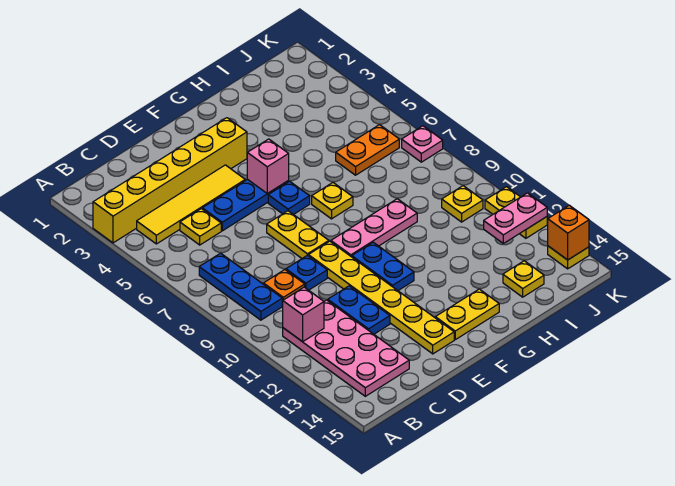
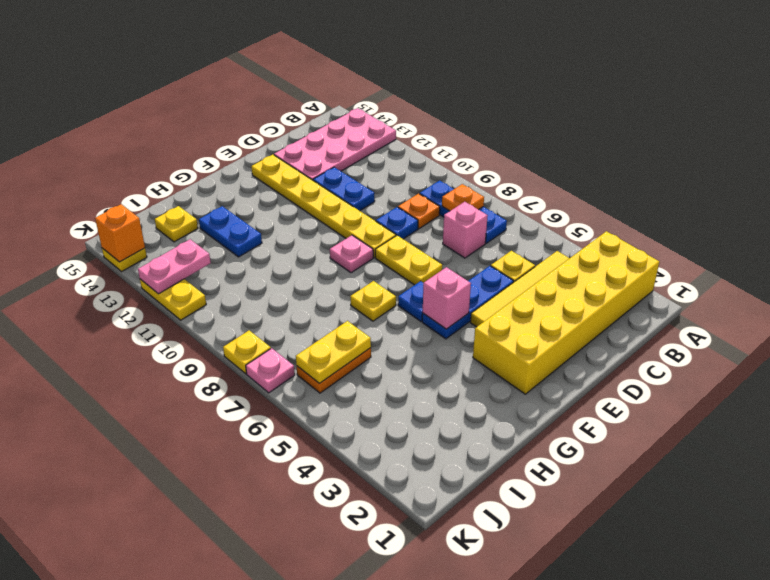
yellow brick A3:F3 level 1 -> yellow brick A2:F3 level 1
none -> orange plate B8 level 2
pink plate B11:C14 level 1 -> pink plate A13:D14 level 1
pink brick B11 level 2 -> pink brick C7 level 1
pink plate F9:H9 level 1 -> pink plate F9 level 1
blue plate F10:F11 level 1 -> blue plate H12:H13 level 1
yellow plate F14:G14 level 1 -> yellow plate I6:J6 level 2
yellow plate J10 level 1 -> yellow plate K8 level 1

